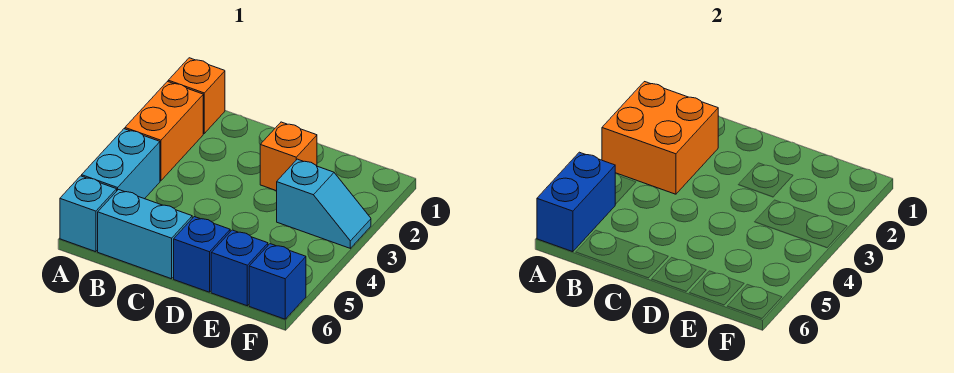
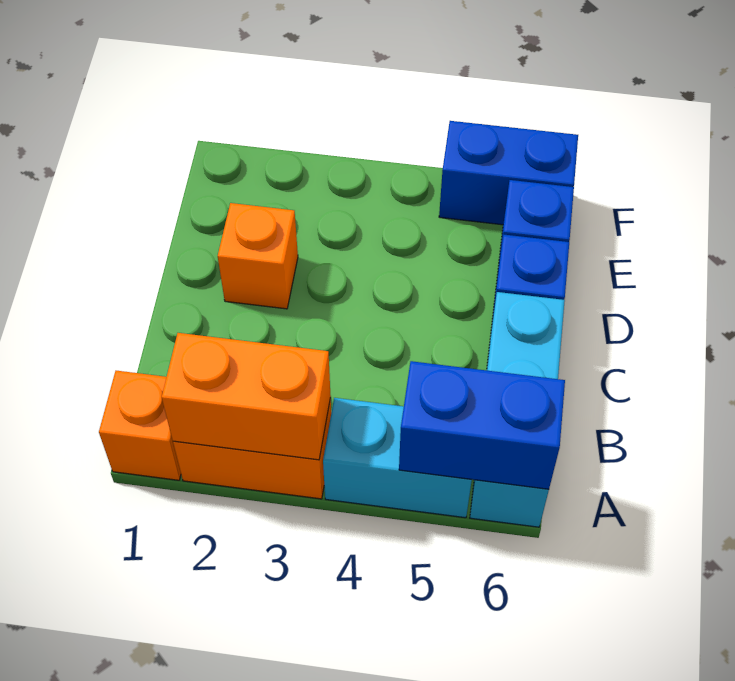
orange brick A2:B3 level 2 -> orange brick A2:A3 level 2
cyan slope E3:F3 level 1 top E -> none
blue brick F6 level 1 -> blue brick F5:F6 level 1

